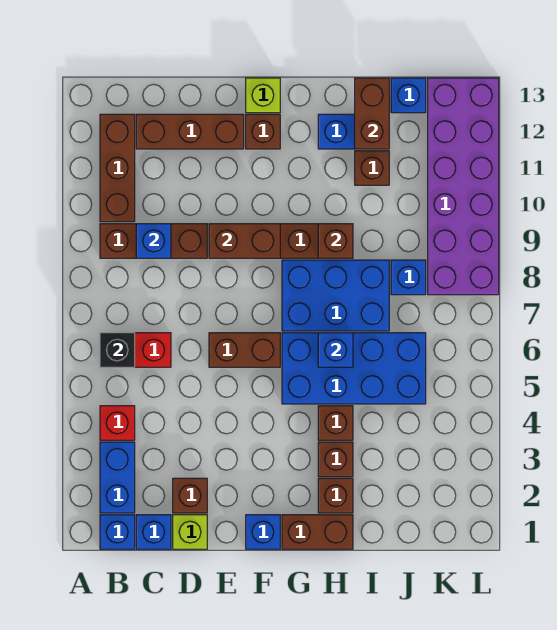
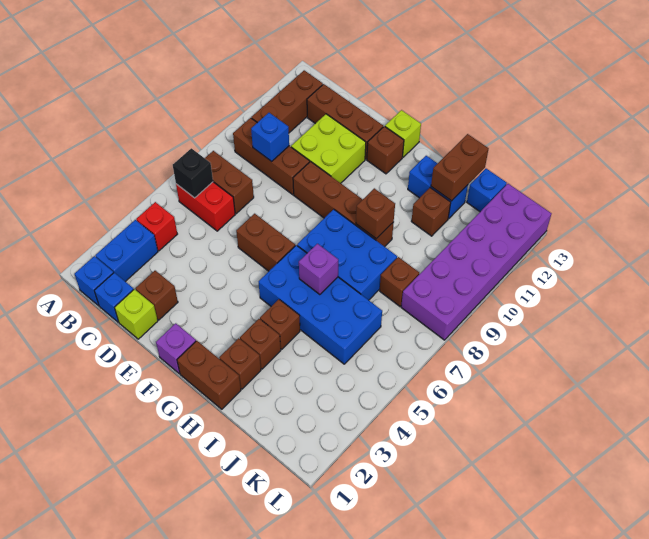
none -> lime brick D10:E11 level 1
brown brick E9:F9 level 2 -> brown brick B7:C7 level 1
blue brick F1 level 1 -> purple brick F1 level 1
blue brick H6 level 2 -> purple brick H6 level 2
blue brick J8 level 1 -> brown brick J8 level 1

